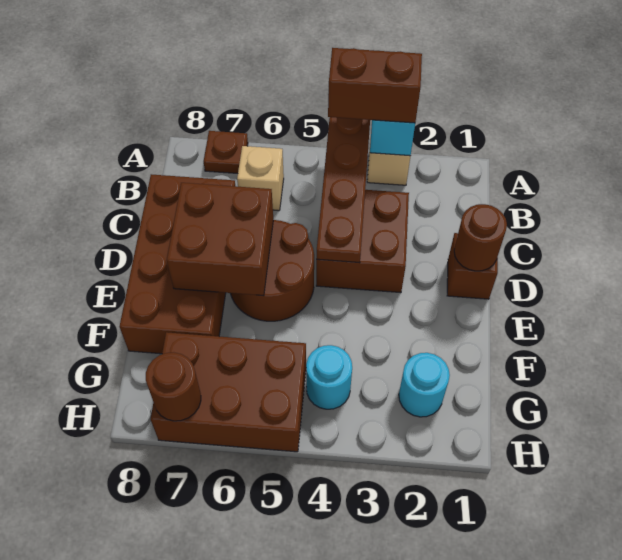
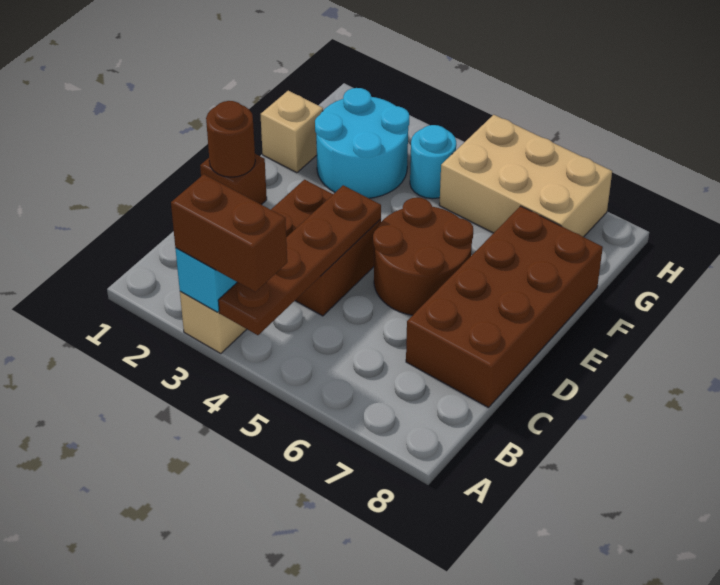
brown plate A7 level 1 -> none
tan brick B6 level 1 -> tan brick F1 level 1
brown brick D6:E7 level 2 -> none
cyan round brick G2 level 1 -> cyan round brick F2:G3 level 1
brown brick G5:H7 level 1 -> tan brick G5:H7 level 1
brown round brick H7 level 2 -> none

